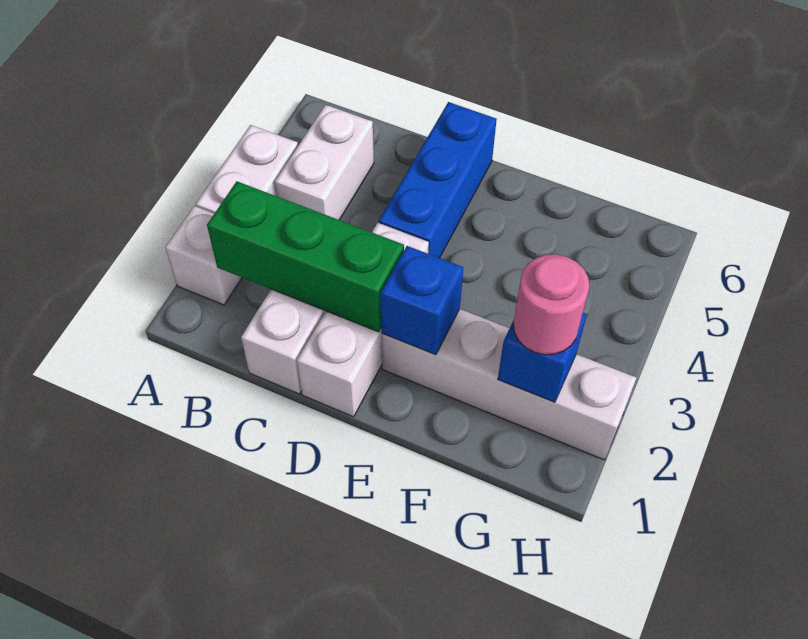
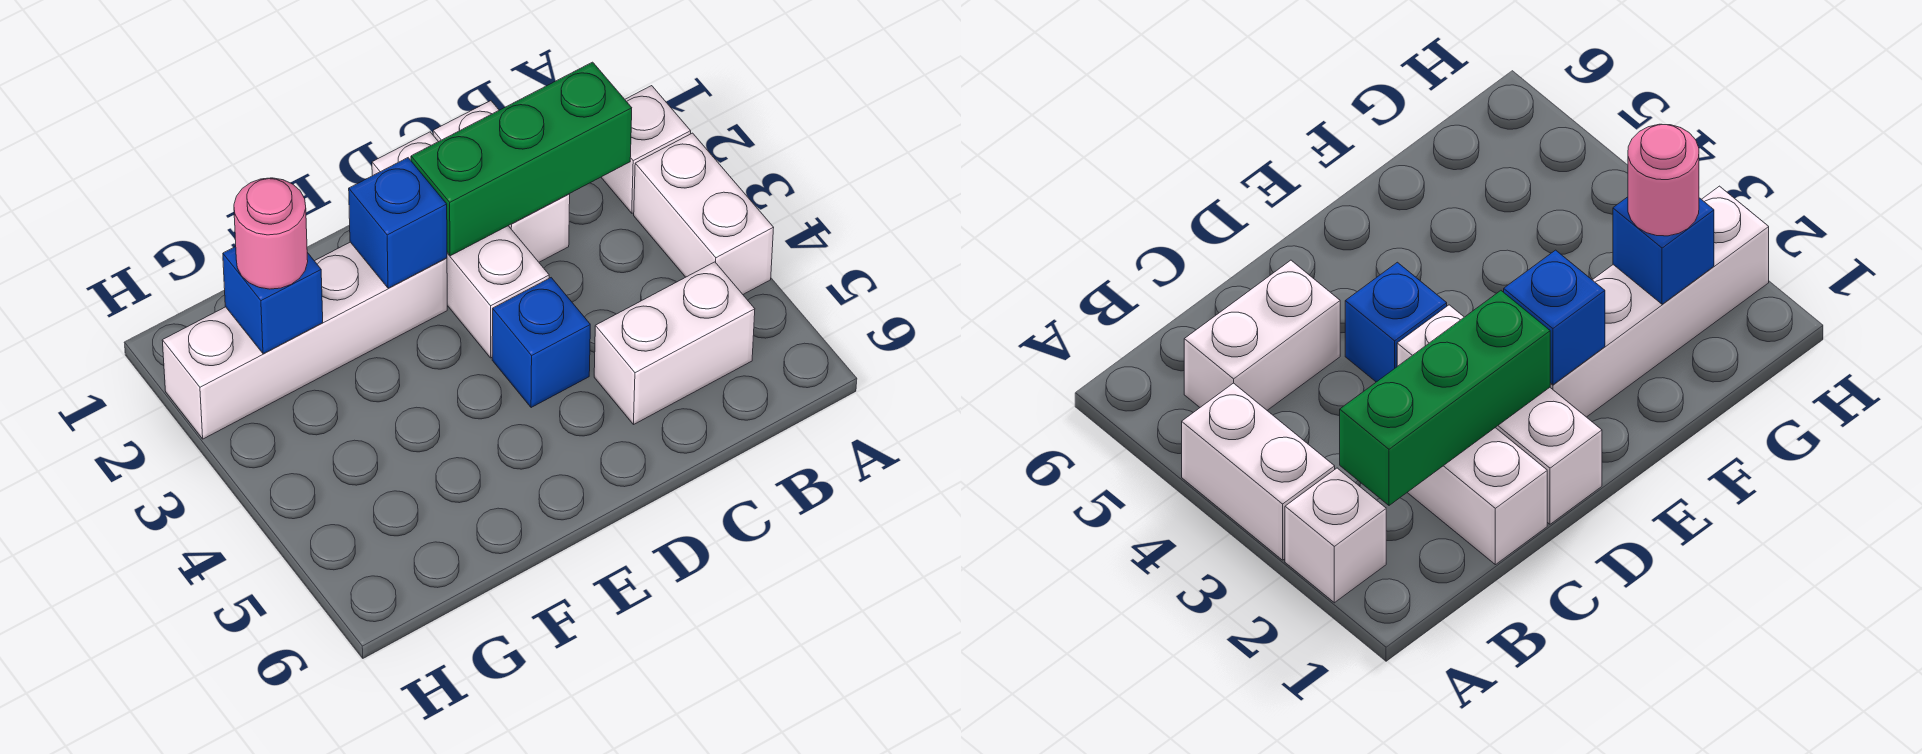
white brick B4:B5 level 1 -> white brick B5:C5 level 1
blue brick D4:D6 level 1 -> blue brick D4 level 1

